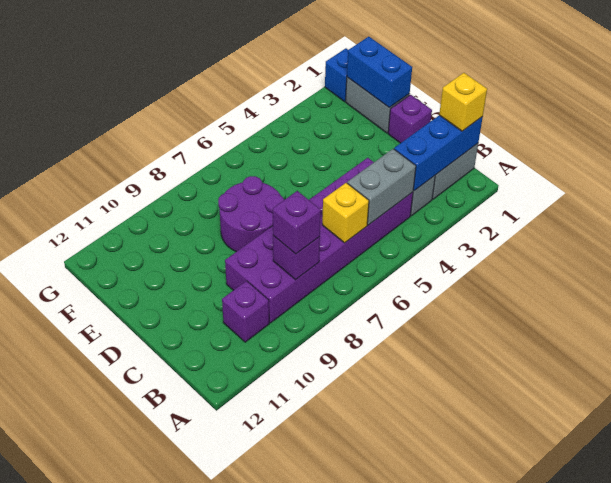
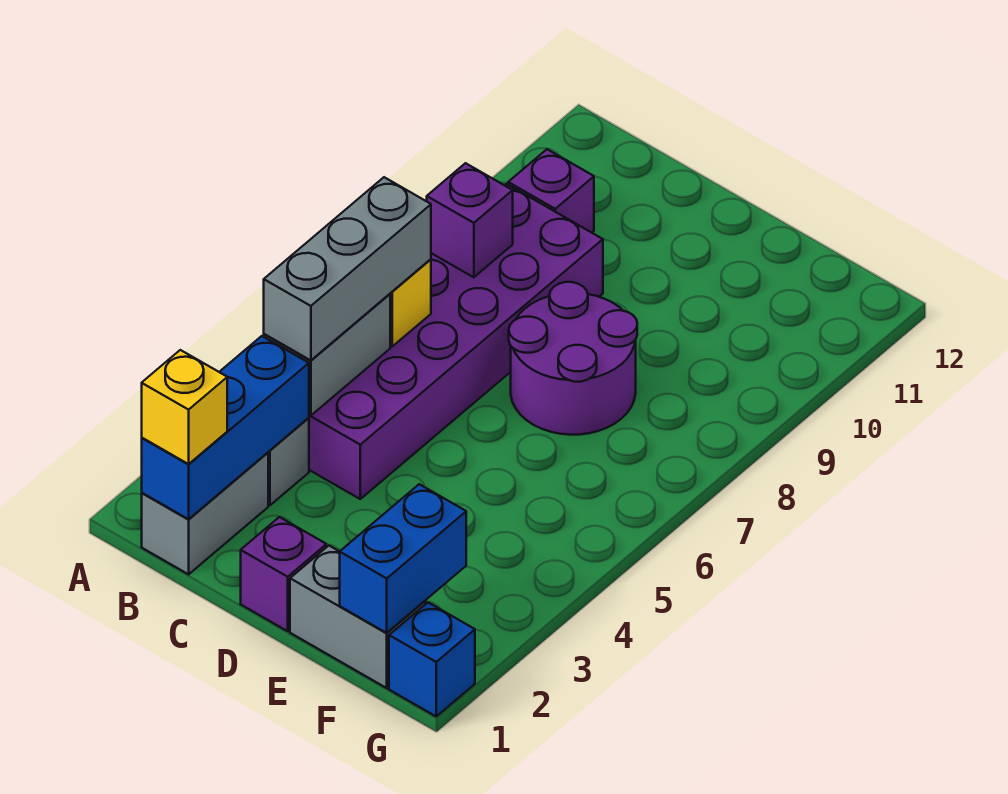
none -> grey brick B4:B6 level 3
purple brick B8 level 3 -> none
blue brick E1:F1 level 2 -> blue brick F1:F2 level 2

